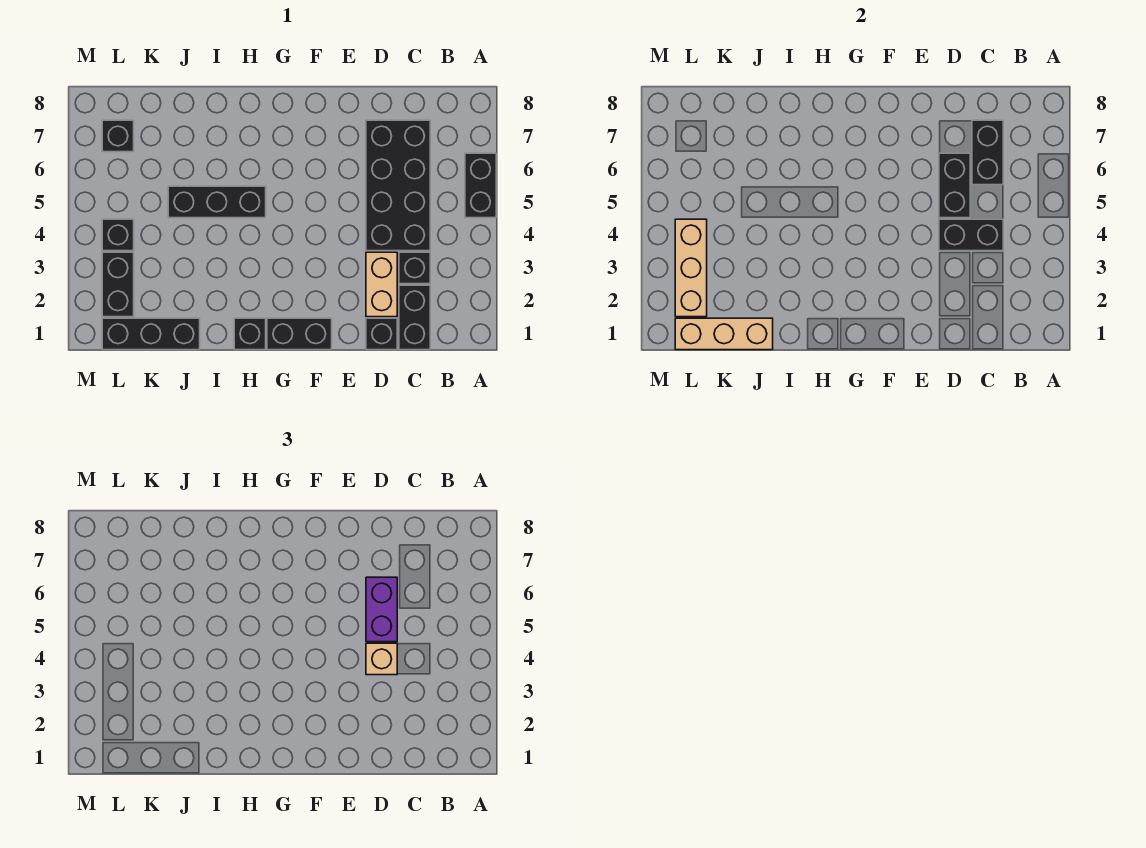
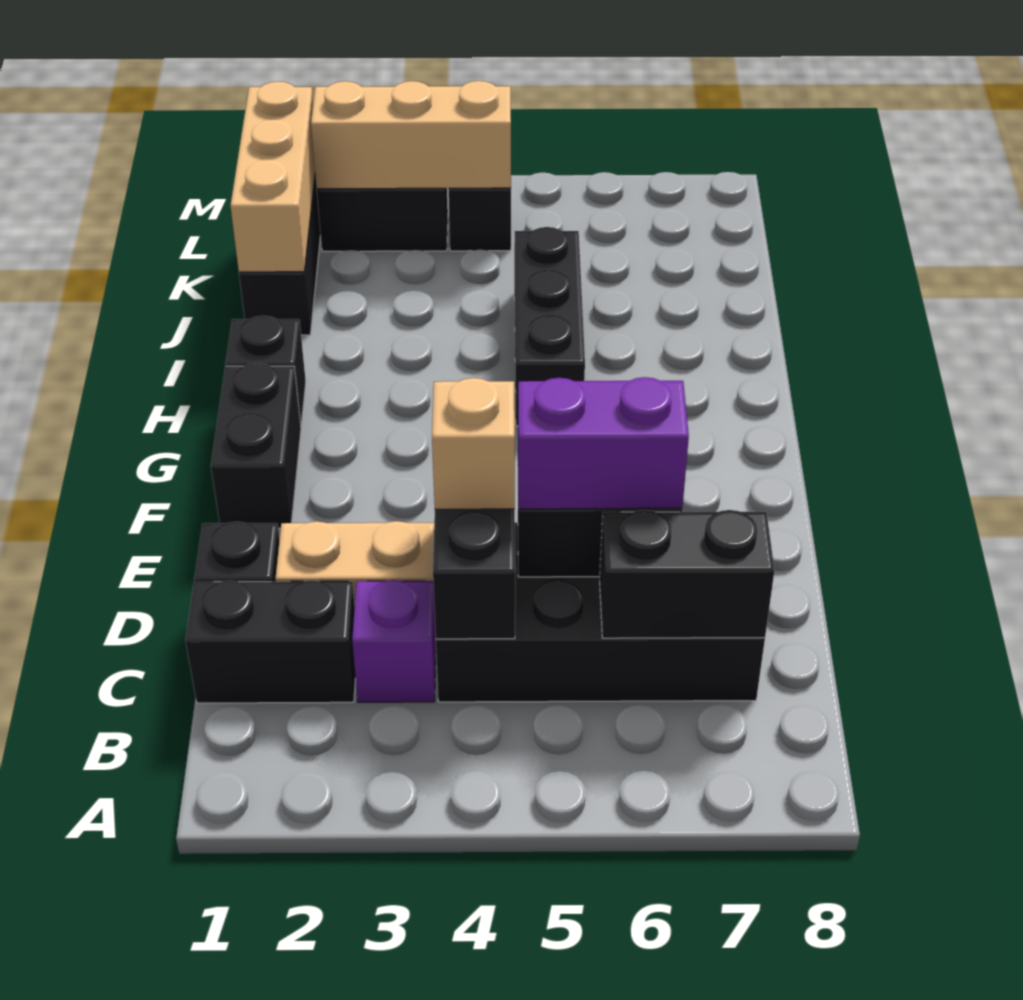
black brick A5:A6 level 1 -> none
black brick C3 level 1 -> purple brick C3 level 1
black brick L7 level 1 -> none

